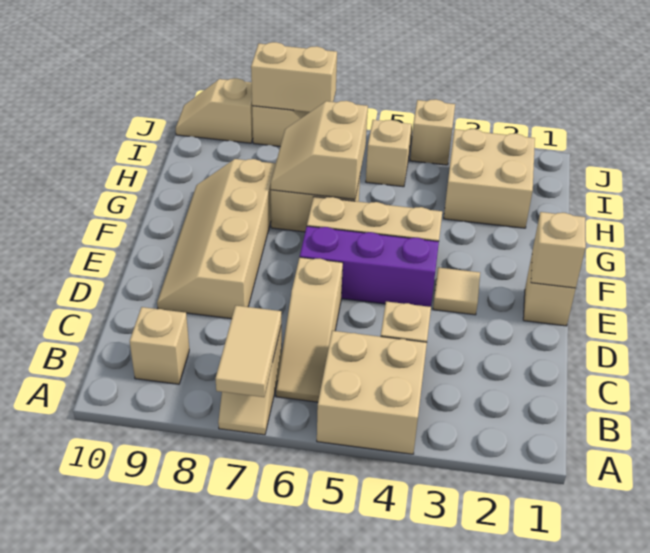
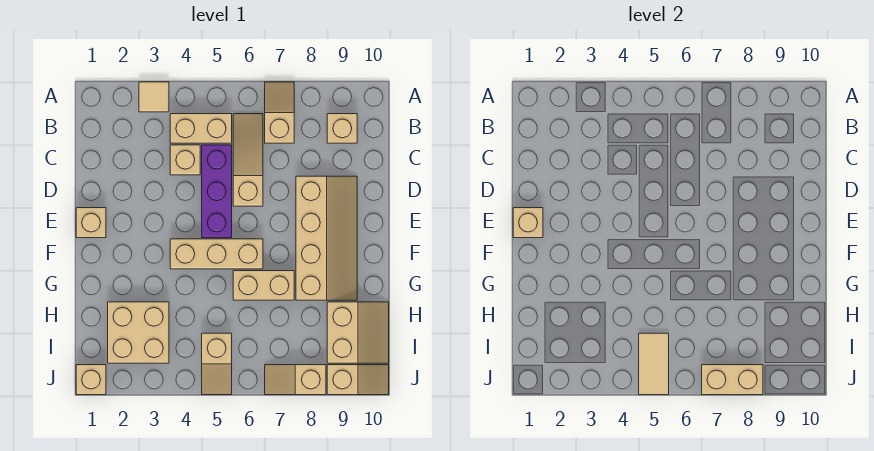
tan brick A4:B5 level 1 -> tan brick B4:B5 level 1
tan tile A7:B7 level 2 -> tan tile I5:J5 level 2
tan tile E3 level 1 -> tan tile A3 level 1
purple brick E4:E6 level 1 -> purple brick C5:E5 level 1
tan slope G6:H7 level 2 top 6 -> tan slope H9:I10 level 1 top 9
tan brick J4 level 1 -> tan brick J1 level 1

